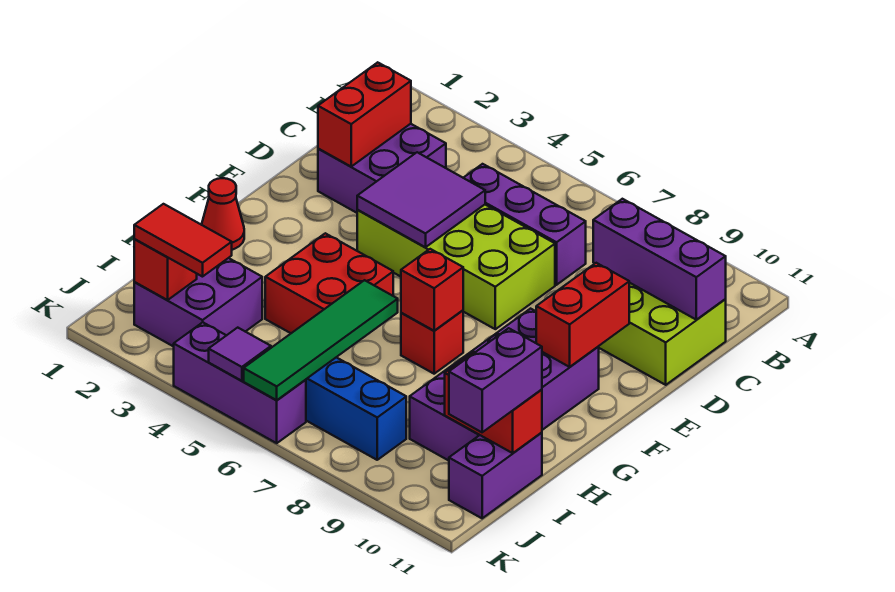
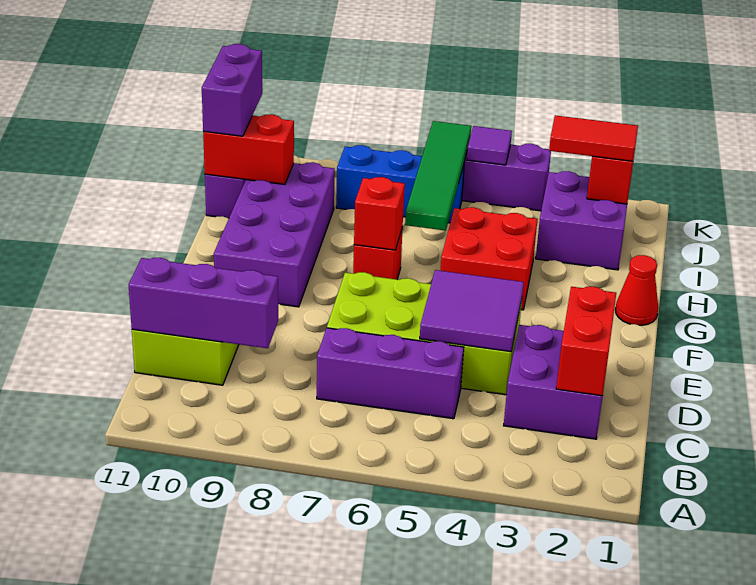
red brick E10:F10 level 2 -> none

